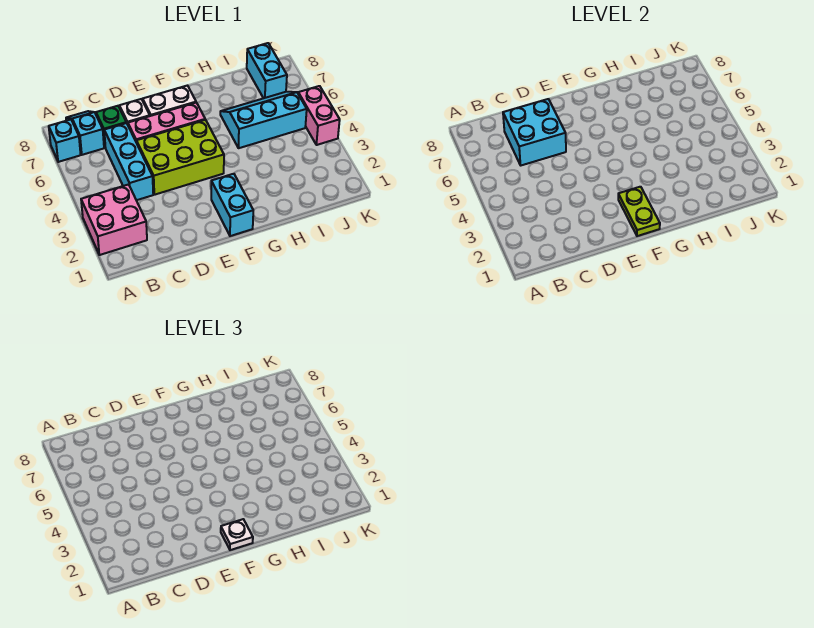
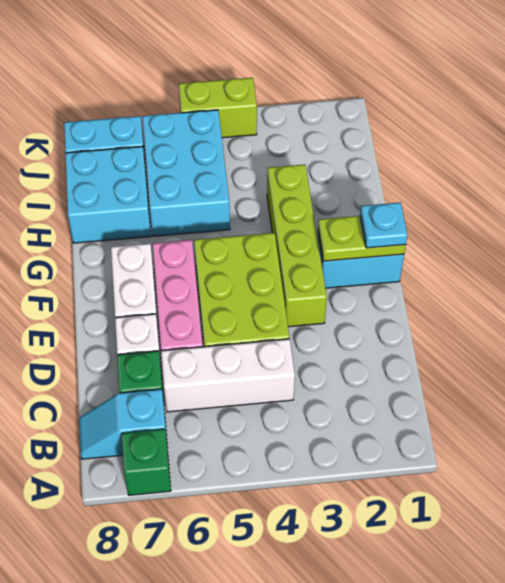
pink brick A2:B3 level 1 -> none
cyan brick A7 level 1 -> green brick A7 level 1
cyan brick C4:C6 level 1 -> white brick C4:C6 level 1
cyan brick C6:D7 level 2 -> cyan brick H7:I8 level 1
none -> lime brick E3:H3 level 1
white plate F1 level 3 -> cyan plate F1 level 3
cyan slope H5:J6 level 1 top 5 -> cyan brick H5:J6 level 1
pink brick K4:K5 level 1 -> lime brick K4:K5 level 1

